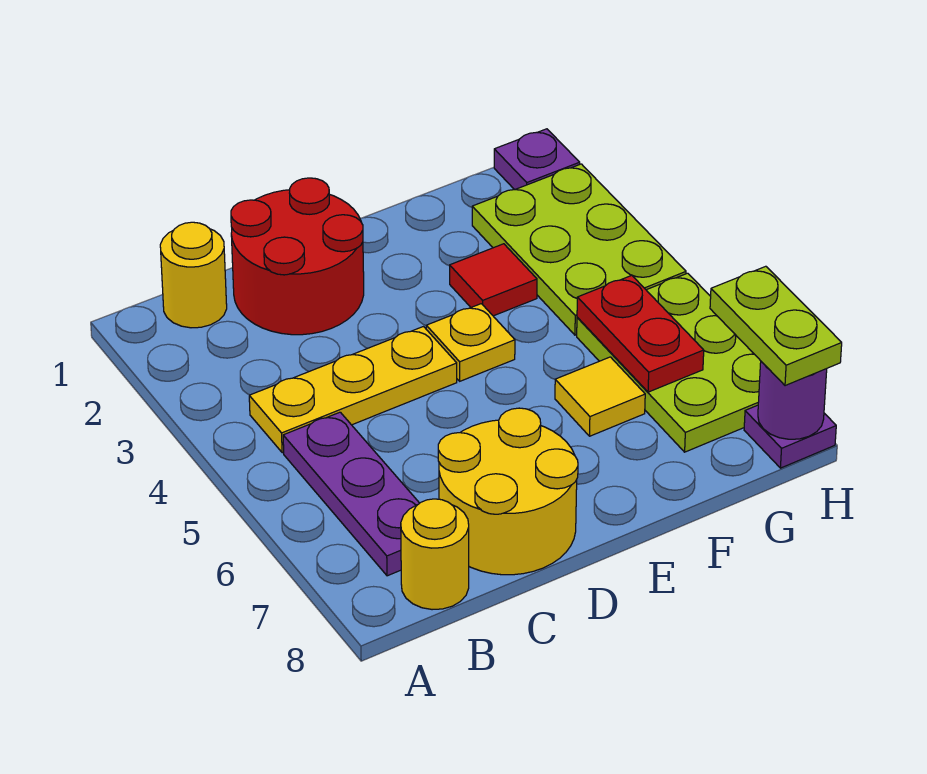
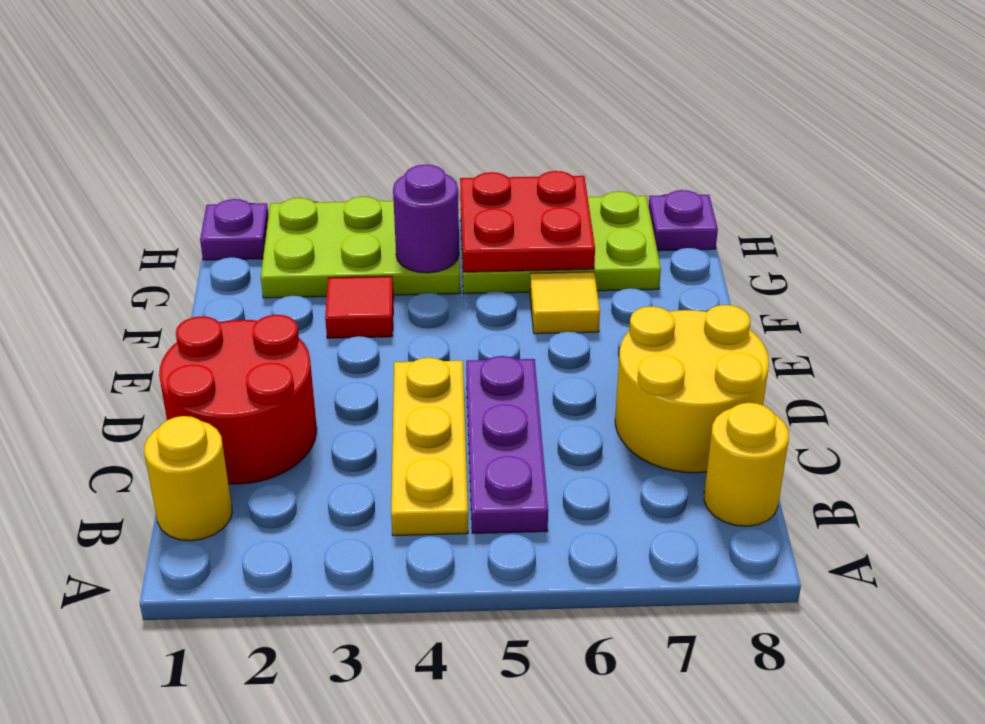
purple plate B5:B7 level 1 -> purple plate B5:D5 level 1
yellow plate E4 level 1 -> none
red plate G5:G6 level 2 -> red plate G5:H6 level 2
lime plate H7:H8 level 3 -> none
purple round brick H8 level 2 -> purple round brick G4 level 2

